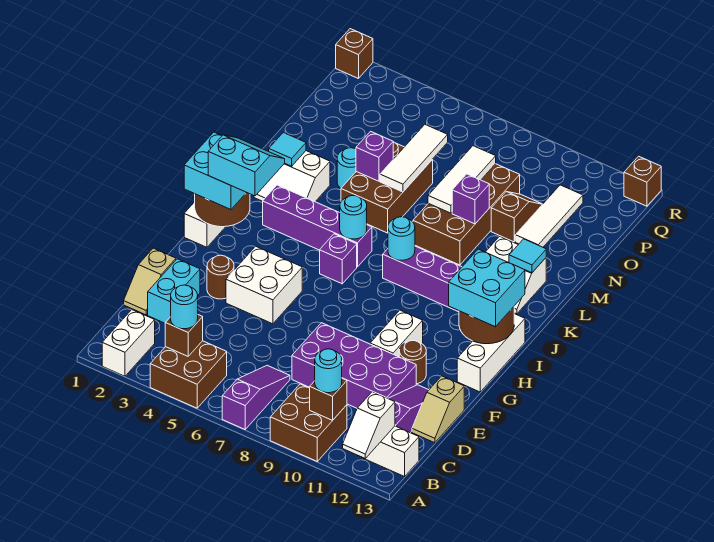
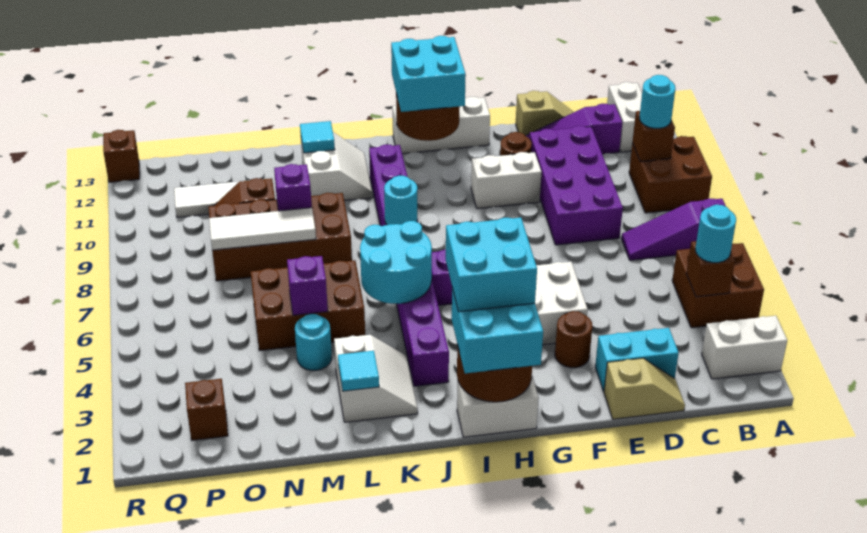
white slope A12:B12 level 2 top B -> none
cyan slope H2:I3 level 4 top H -> cyan brick H2:I3 level 4
cyan round brick J6 level 2 -> cyan round brick J5:K6 level 2
white tile M6:O6 level 2 -> none
brown brick R1 level 1 -> brown brick P2 level 1

